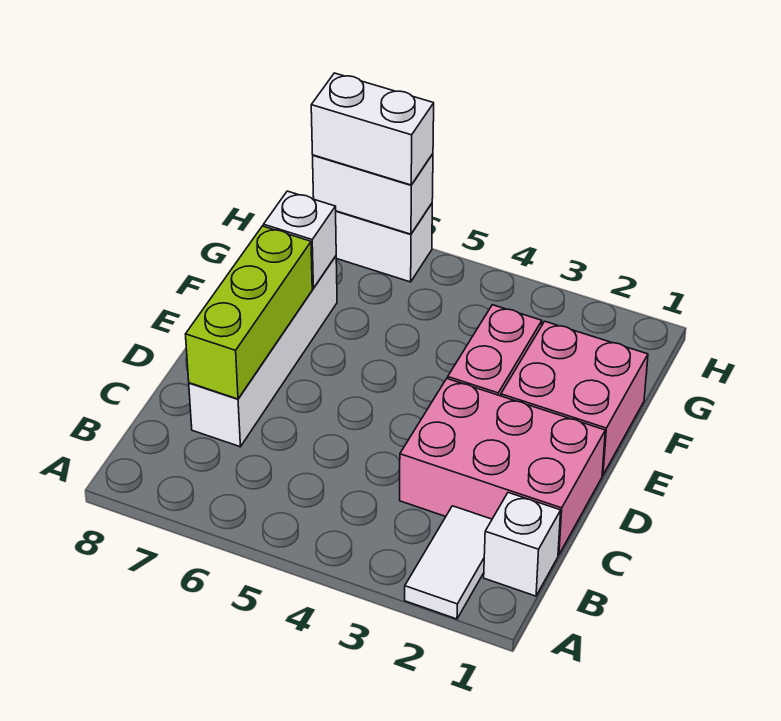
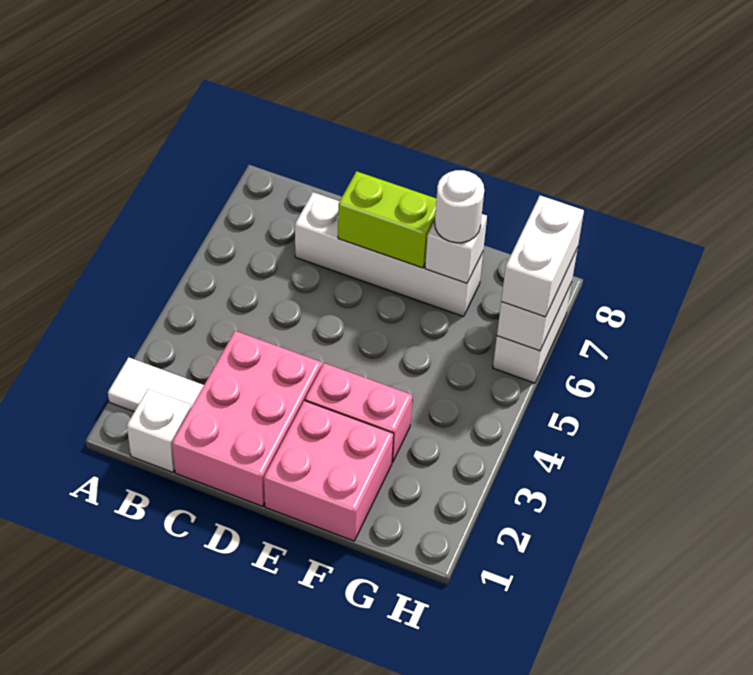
lime brick C7:E7 level 2 -> lime brick D7:E7 level 2
none -> white round brick F7 level 3

